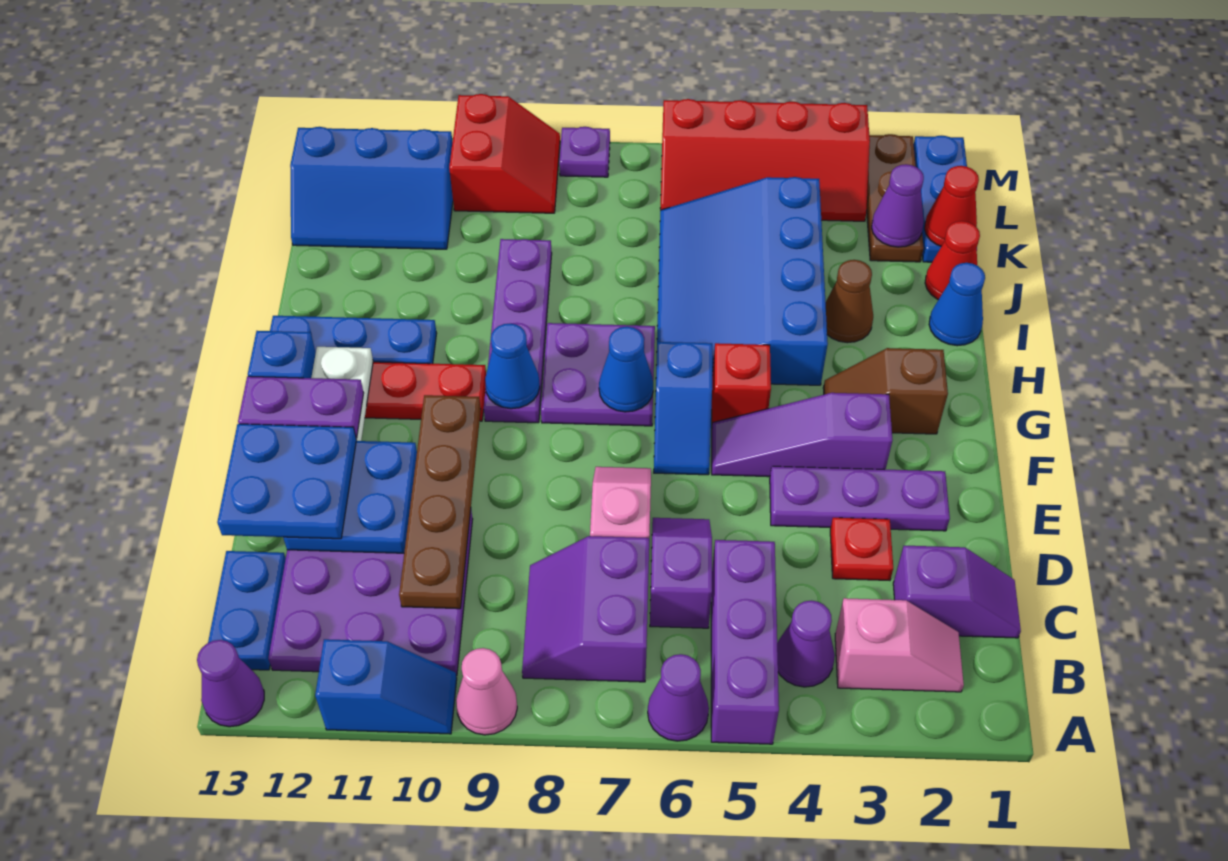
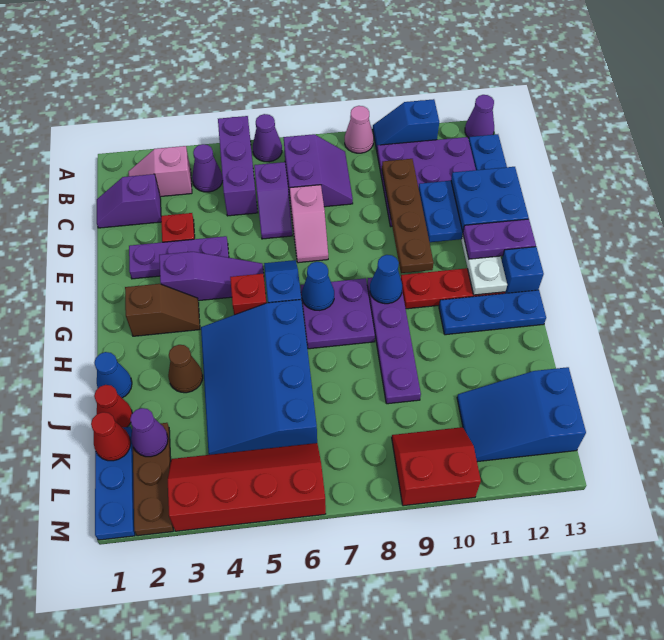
blue slope H4:K6 level 1 top 4 -> blue slope H4:K6 level 1 top 6
blue slope K11:L13 level 1 top L -> blue slope K11:L13 level 1 top 13
red slope L9:M10 level 1 top 10 -> red slope L9:M10 level 1 top M
purple plate M8 level 1 -> none

